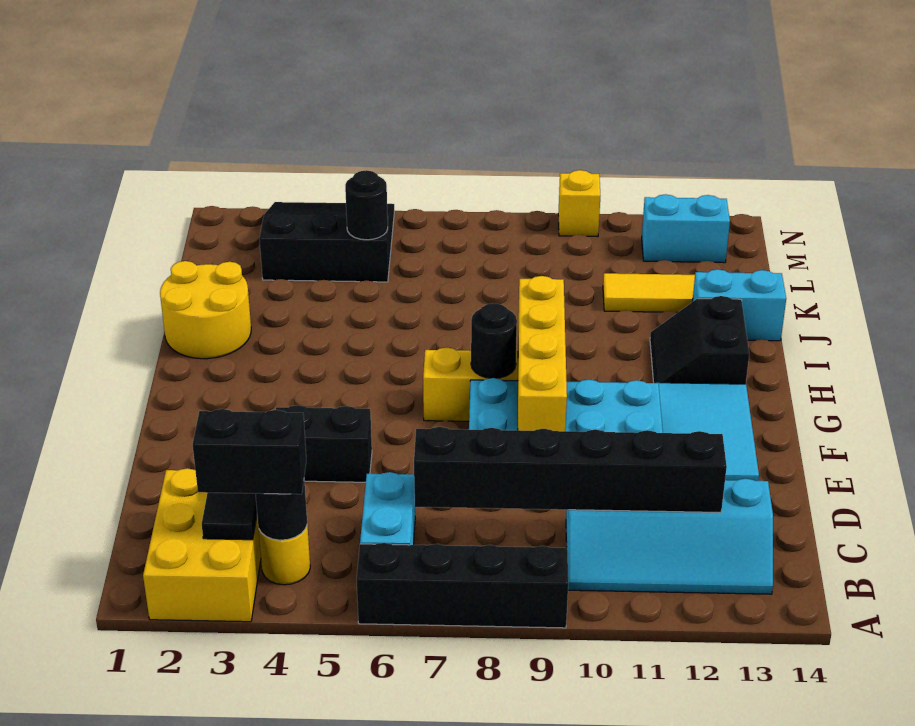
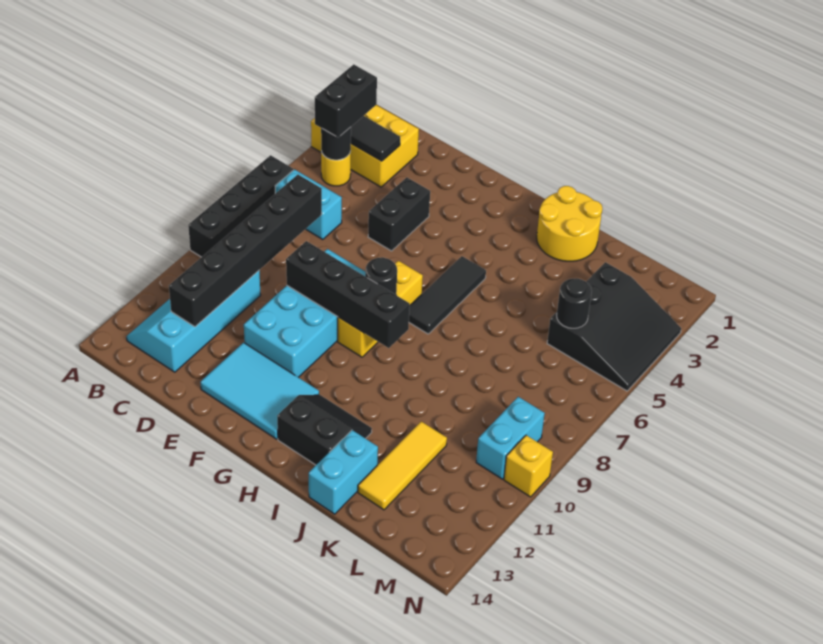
yellow brick E9:H9 level 2 -> black brick E9:H9 level 2
none -> black tile H5:H7 level 1
cyan brick M12:M13 level 1 -> cyan brick M9:M10 level 1

